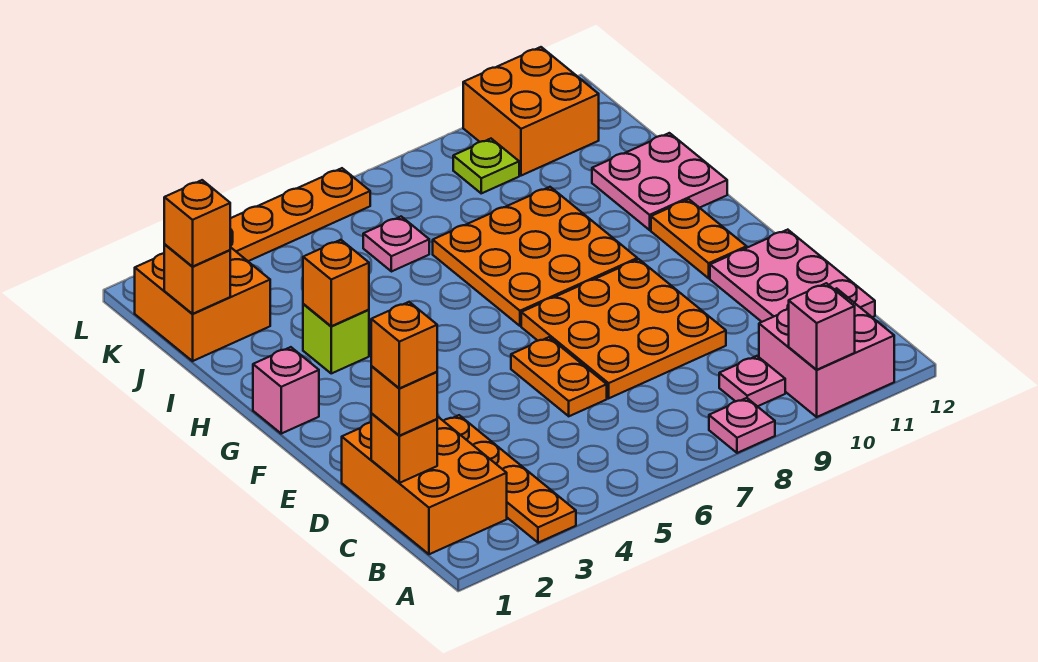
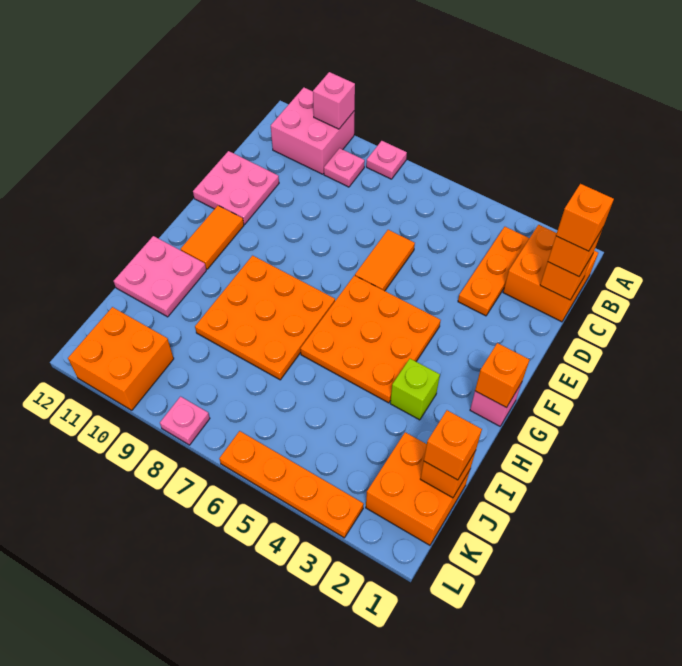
orange plate A3:D3 level 1 -> orange plate B3:D3 level 1
orange brick B1:D2 level 1 -> orange brick B1:C2 level 1
pink plate C11:E12 level 1 -> pink plate D11:E12 level 1
orange plate D6:E6 level 1 -> orange tile D6:E6 level 1
orange plate D7:F9 level 1 -> orange plate F4:H6 level 1
orange plate F11:G11 level 1 -> orange tile F11:G11 level 1
orange brick H3 level 2 -> orange brick G1 level 2
pink plate J6 level 1 -> pink plate L8 level 1
lime plate K9 level 1 -> none

